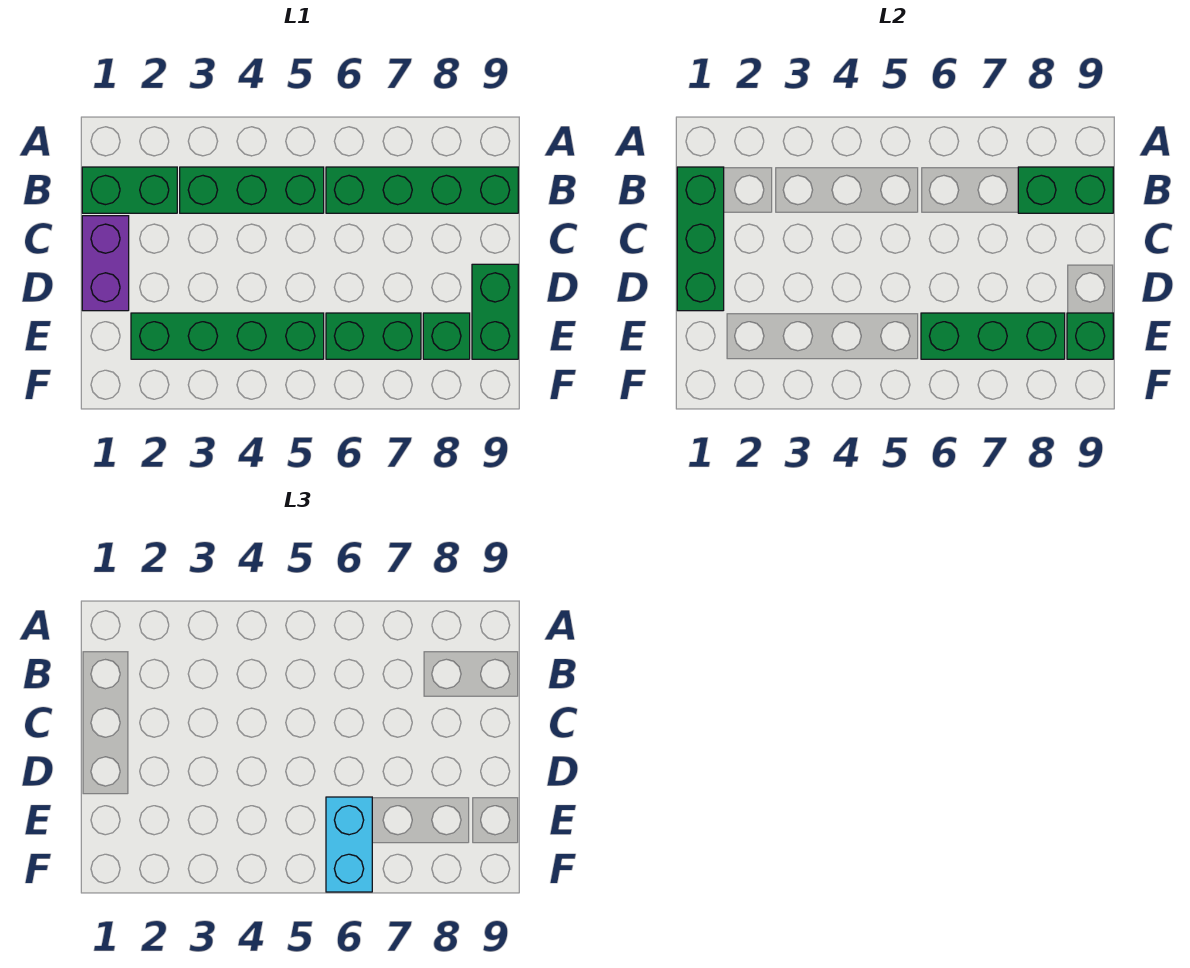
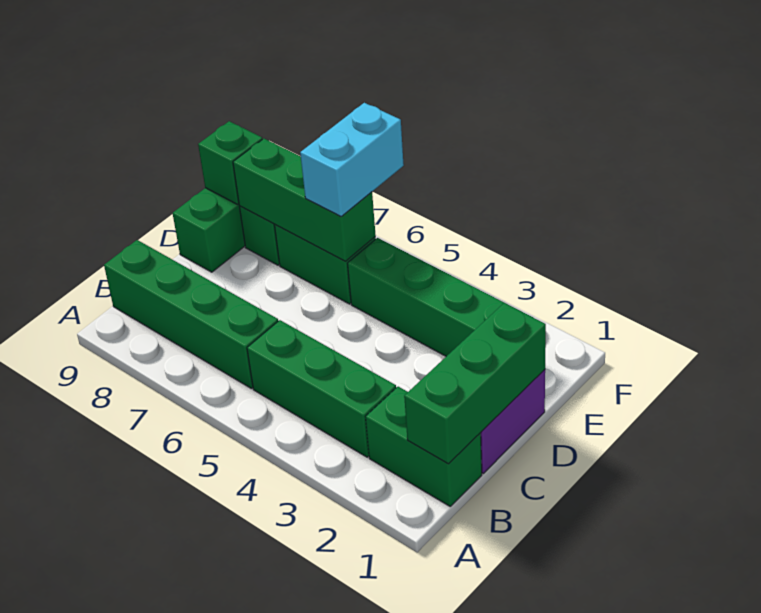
green brick B8:B9 level 2 -> none

